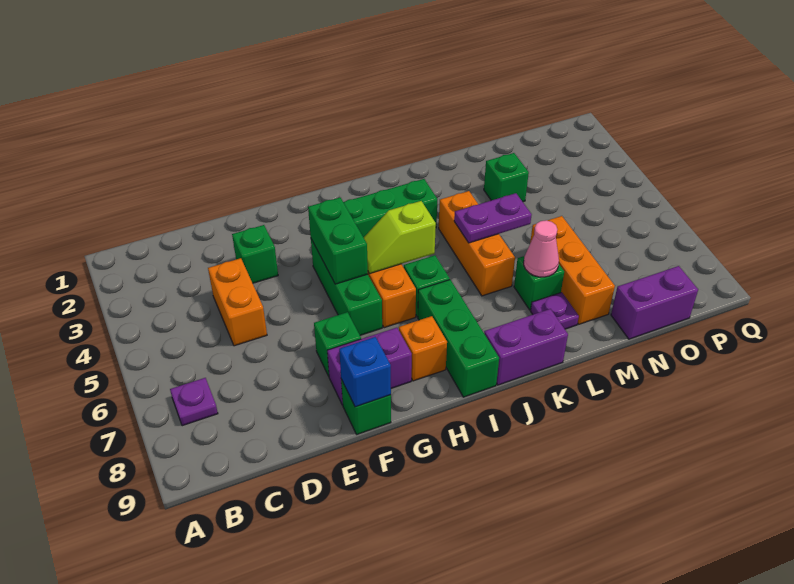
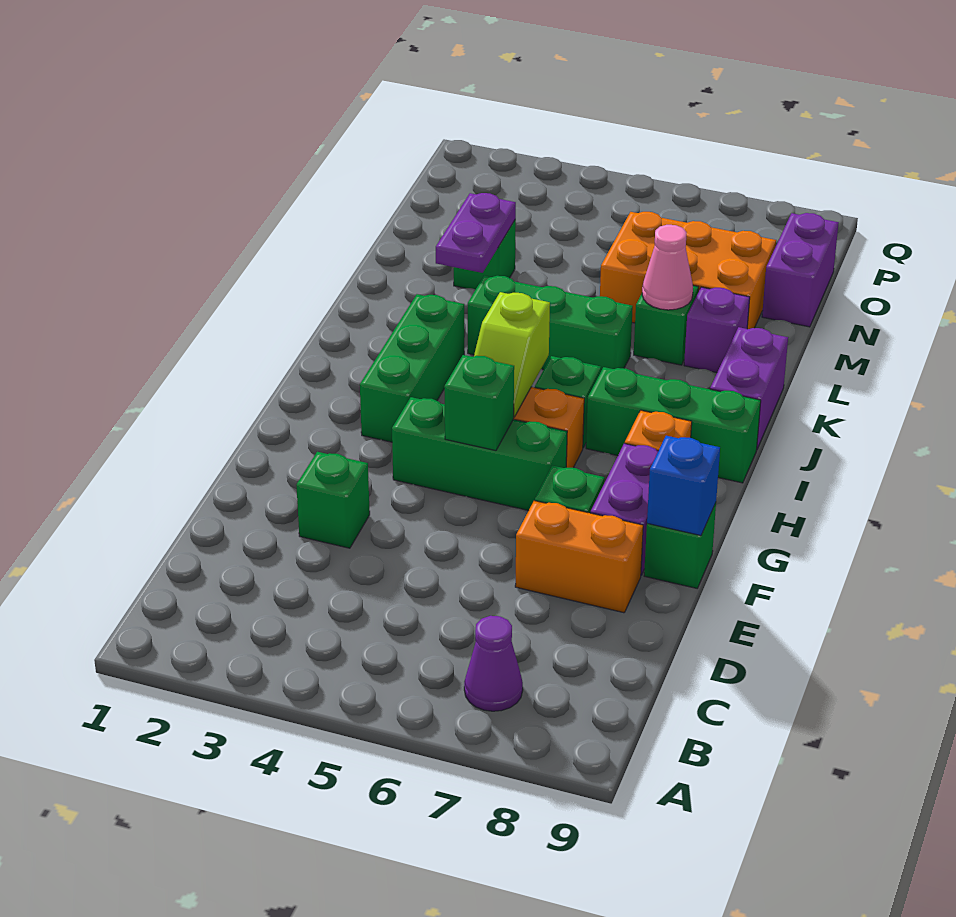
purple plate B7 level 1 -> purple cone B7 level 1
orange brick D4:D5 level 1 -> orange brick E7:E8 level 1
green brick G4:G5 level 2 -> green brick G5 level 2
orange brick K4:K6 level 1 -> green brick K4:K6 level 1
purple plate K5:L5 level 2 -> purple plate L3:M3 level 2
purple plate L8 level 1 -> purple brick L8 level 1
orange brick M6:M8 level 1 -> orange brick M6:N8 level 1

